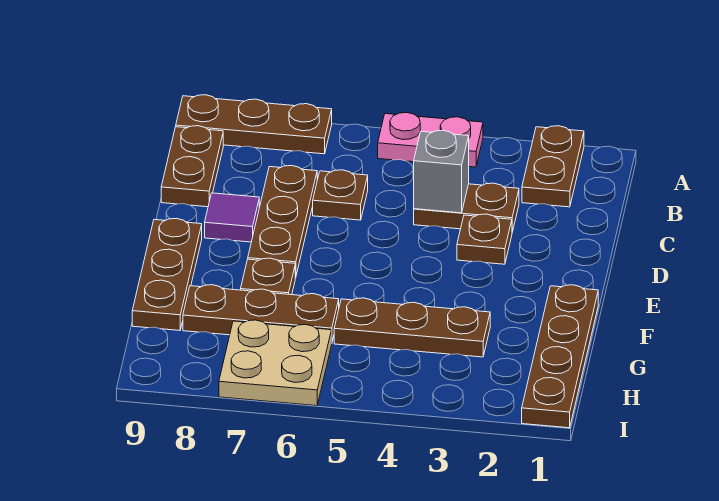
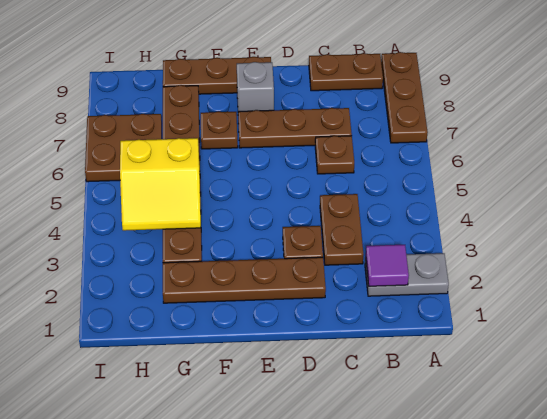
brown plate A2:B2 level 1 -> grey plate A2:B2 level 1
pink plate A4:A5 level 1 -> none
grey brick C4 level 2 -> grey brick E8 level 1
purple tile D8 level 1 -> purple tile B2 level 2
brown plate F1:I1 level 1 -> brown plate D2:G2 level 1
none -> yellow slope G4:H5 level 2 top 5
tan plate H6:I7 level 1 -> brown plate H6:I7 level 1

